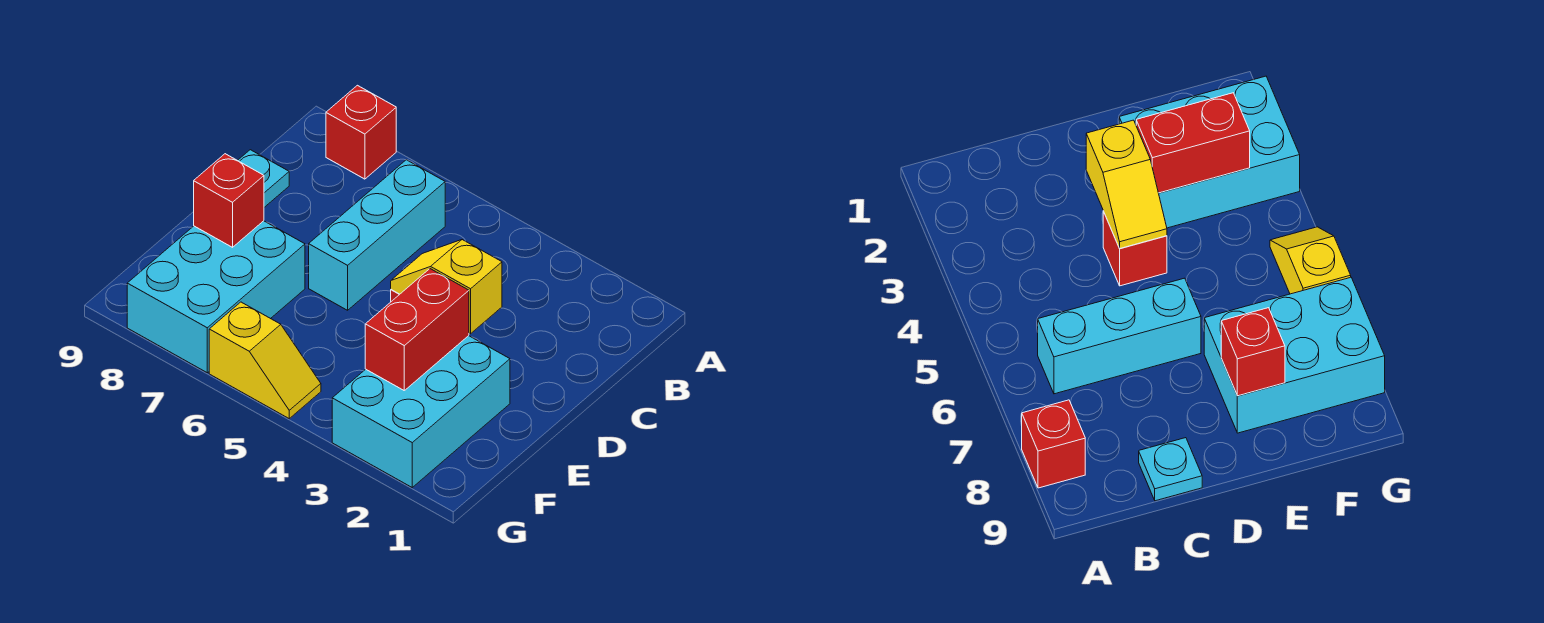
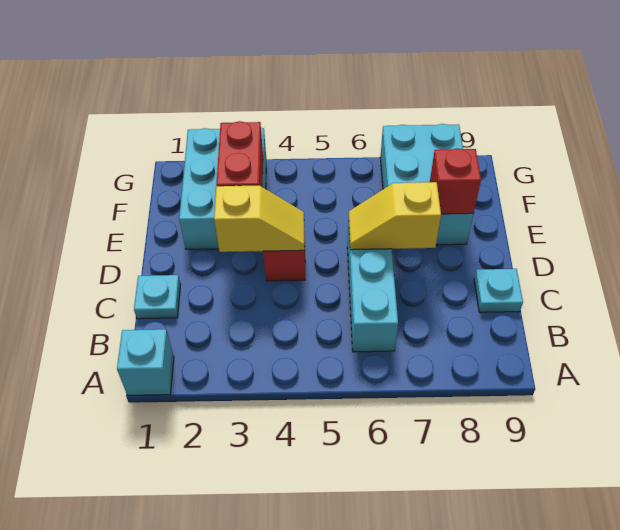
none -> cyan brick A1 level 1
red brick A8 level 1 -> none
none -> cyan plate C1 level 1
yellow slope G5:G6 level 1 top 6 -> yellow slope D6:D7 level 2 top 7

